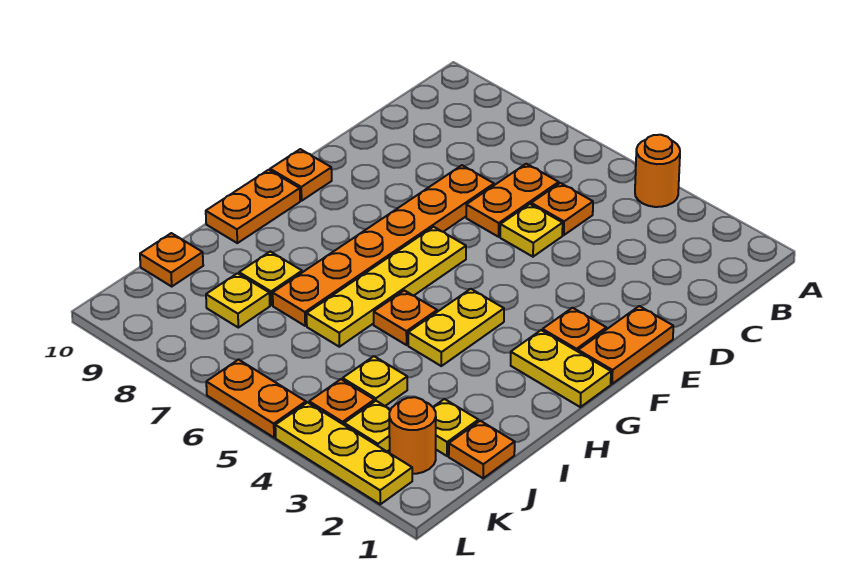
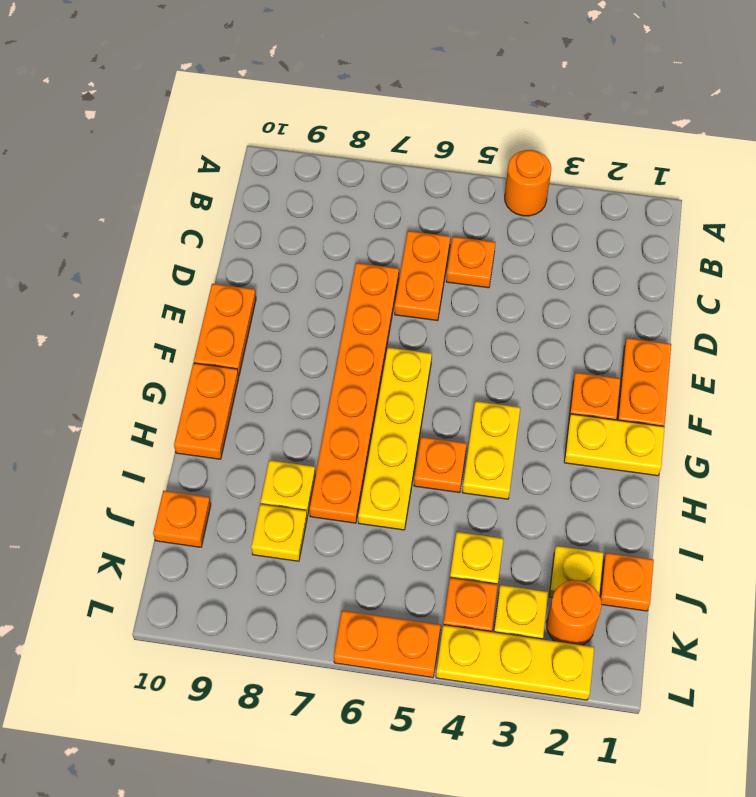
yellow plate D5 level 1 -> none
orange plate F10 level 1 -> orange plate E10:F10 level 1

